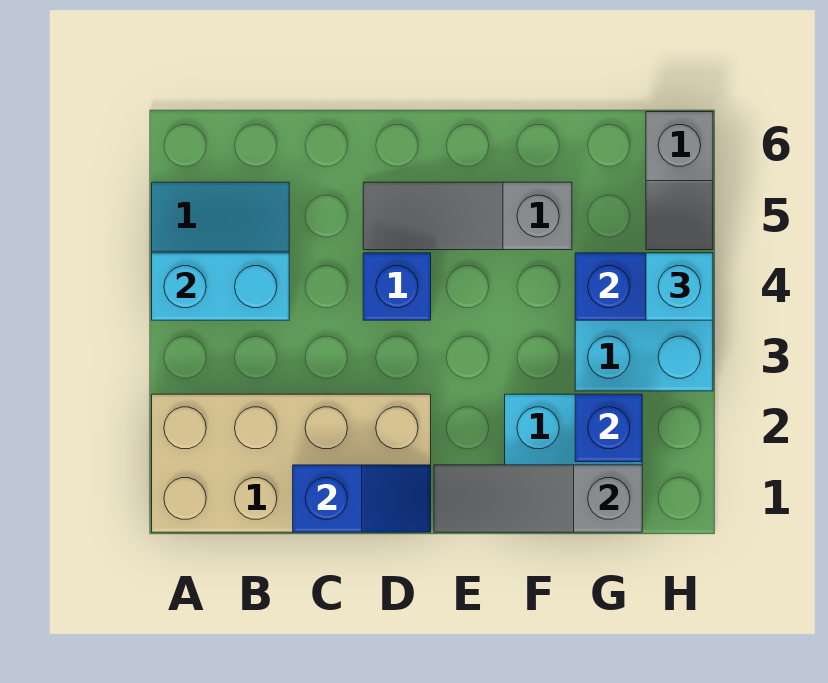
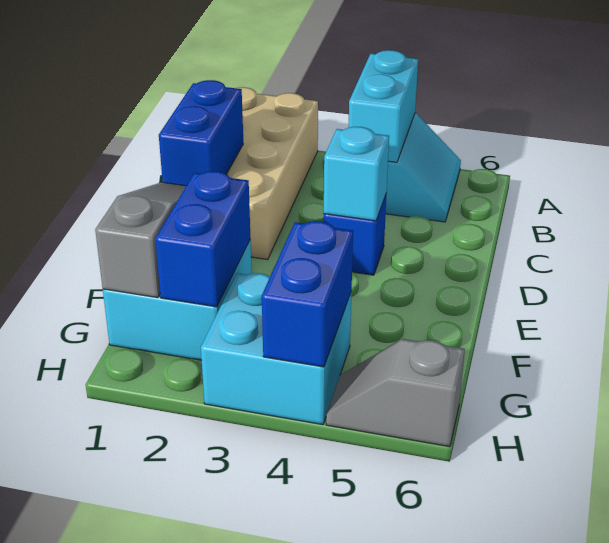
blue slope C1:D1 level 2 top C -> blue brick C1:D1 level 2
grey slope D5:F5 level 1 top F -> none
blue brick G2 level 2 -> blue brick F2:G2 level 2
cyan brick H4 level 3 -> cyan brick D4 level 2

